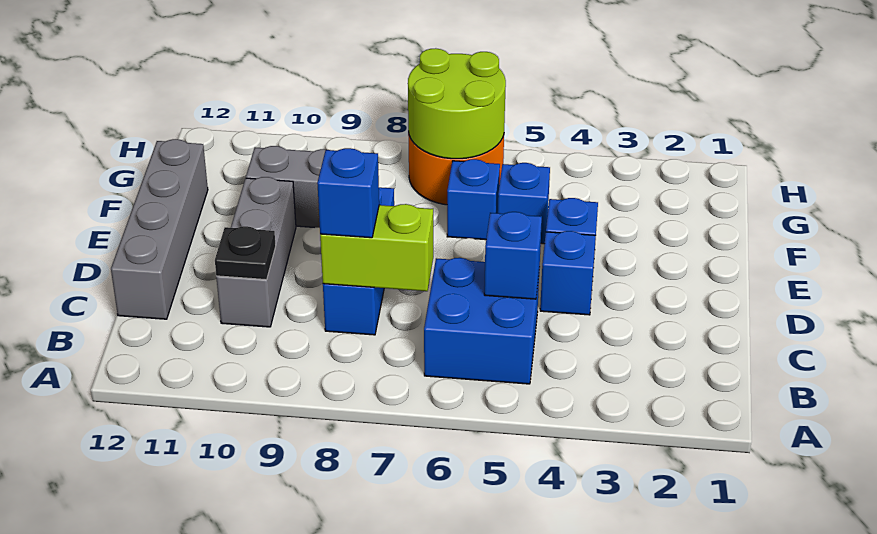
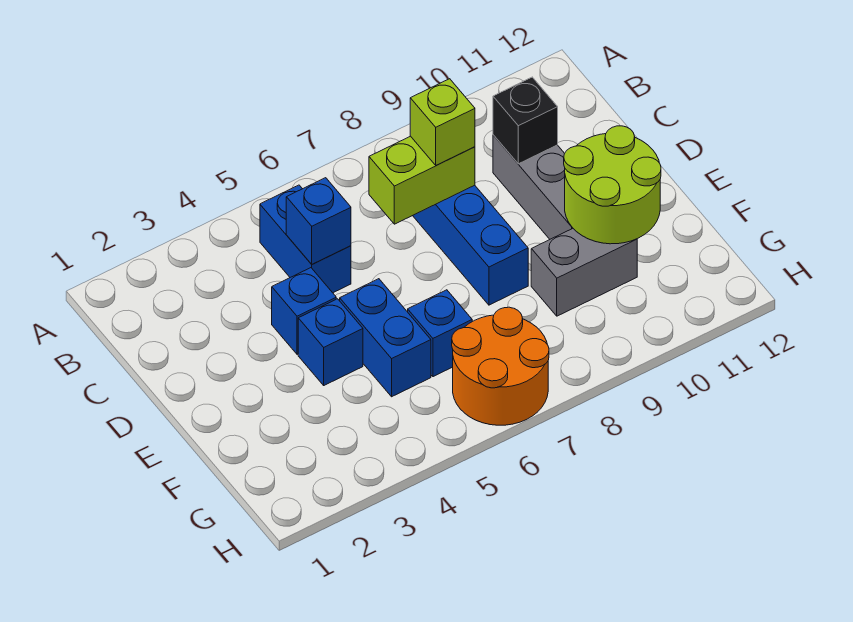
blue brick B5:C6 level 1 -> blue brick B5:C5 level 1
blue brick C8 level 3 -> lime brick C8 level 3
black plate C10 level 2 -> black brick C10 level 2
grey brick C12:F12 level 1 -> none
blue brick F5 level 1 -> blue brick E5:F5 level 1
lime round brick G6:H7 level 2 -> lime round brick E10:F11 level 2

